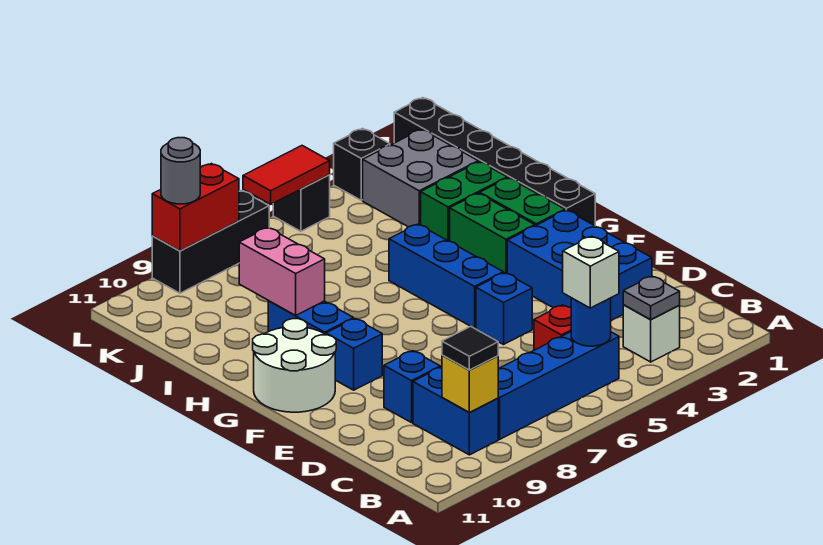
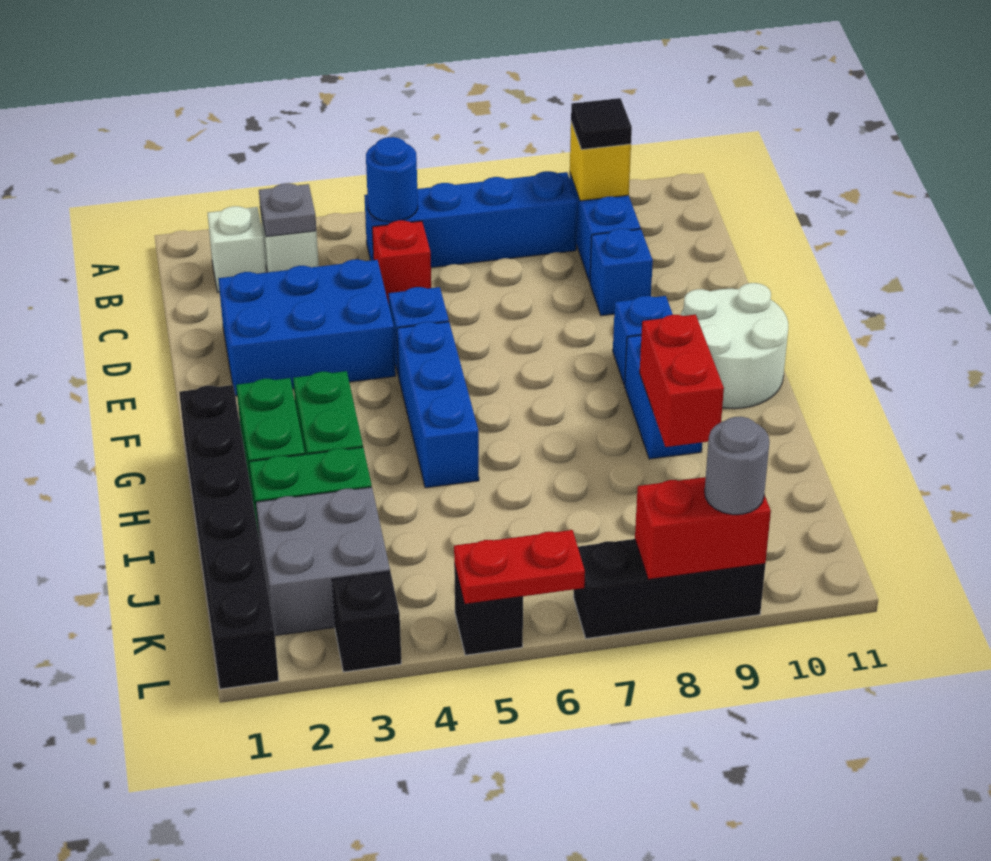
white brick B5 level 3 -> white brick B2 level 1
blue brick D2:F3 level 1 -> blue brick D2:E4 level 1
pink brick H9:I9 level 2 -> red brick H9:I9 level 2
red tile L5:L6 level 2 -> red plate L5:L6 level 2

